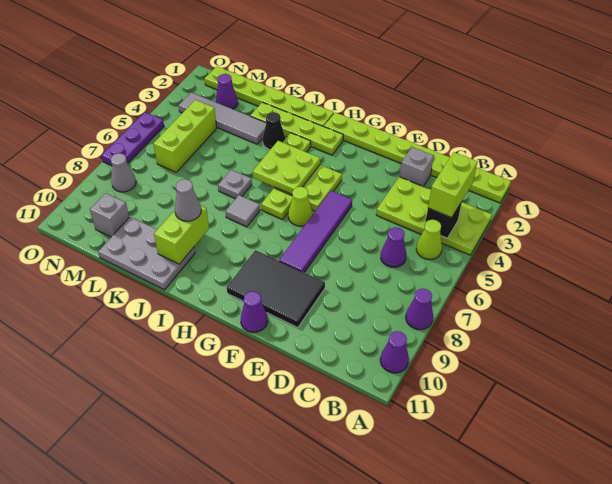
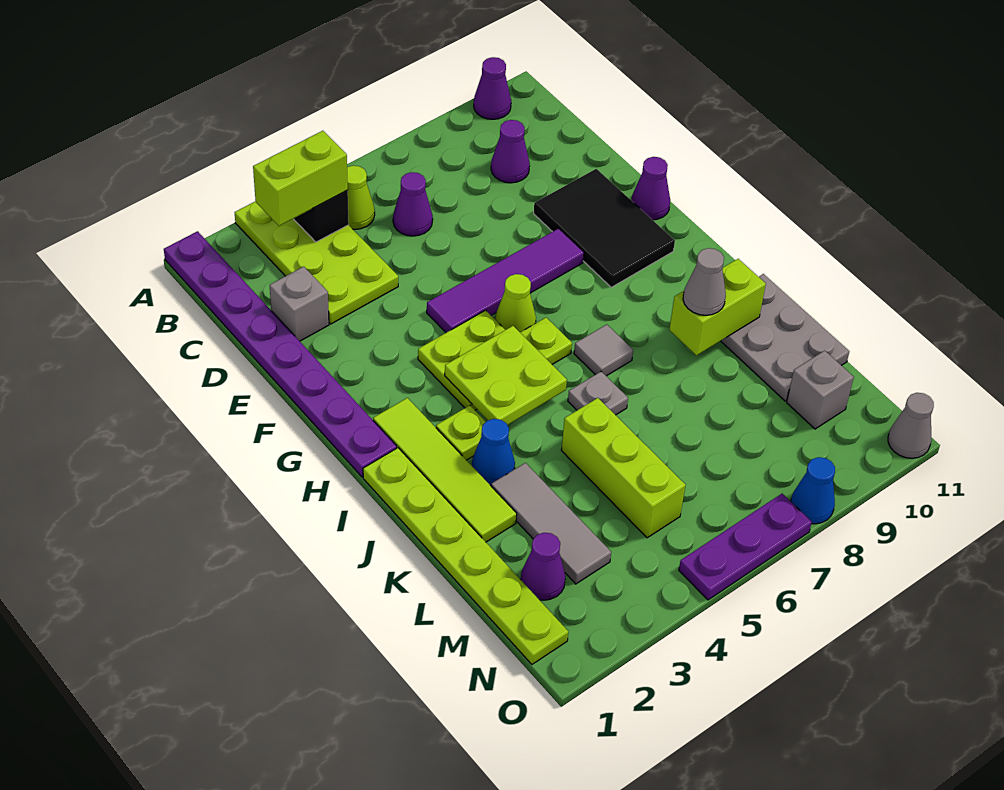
lime plate A1:H1 level 1 -> purple plate A1:H1 level 1
purple cone A8 level 1 -> purple cone C9 level 1
lime plate H2:K2 level 1 -> lime tile H2:K2 level 1
black cone J3 level 1 -> blue cone J3 level 1
grey tile K3:N3 level 1 -> grey tile K3:M3 level 1
lime brick M4:M6 level 1 -> lime brick K5:M5 level 1
grey cone N8 level 1 -> grey cone O11 level 1
none -> blue cone O8 level 1

